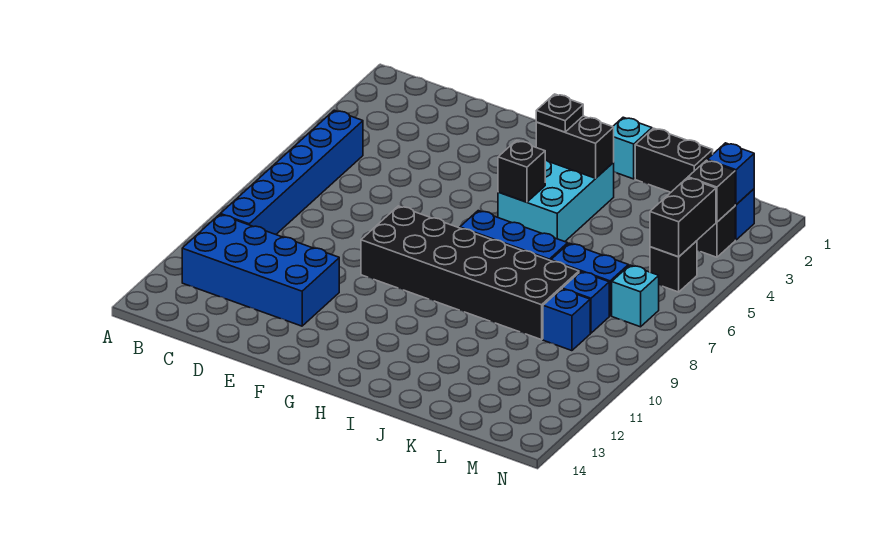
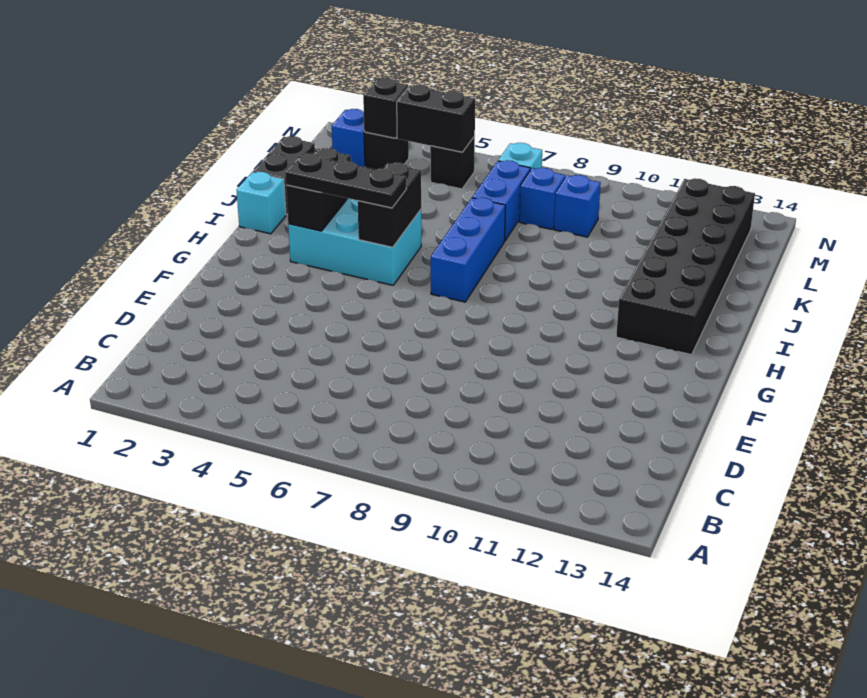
blue brick B5:B10 level 1 -> none
blue brick B11:E12 level 1 -> none
black brick F8:K9 level 1 -> black brick H12:M13 level 1
black plate H3 level 3 -> black plate H3:H5 level 3
black brick H5 level 2 -> black brick H5:I5 level 2
blue brick M2 level 2 -> none

